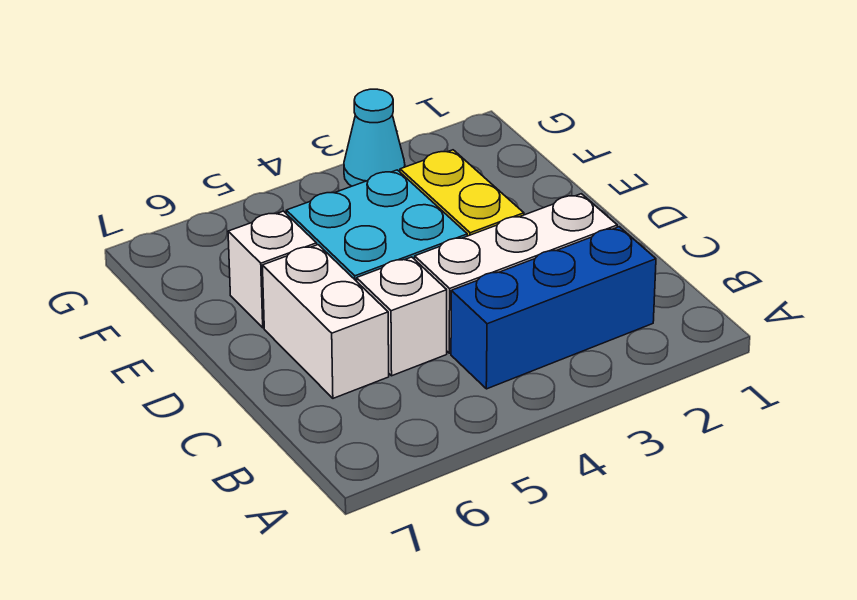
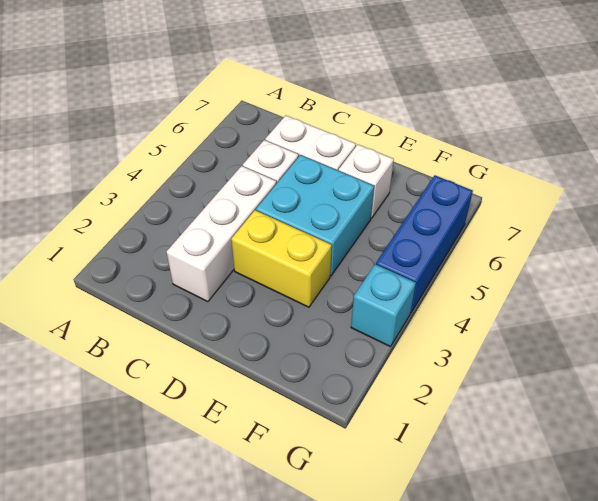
blue brick B2:B4 level 1 -> blue brick G4:G6 level 1
cyan cone G3 level 1 -> cyan brick G3 level 1

